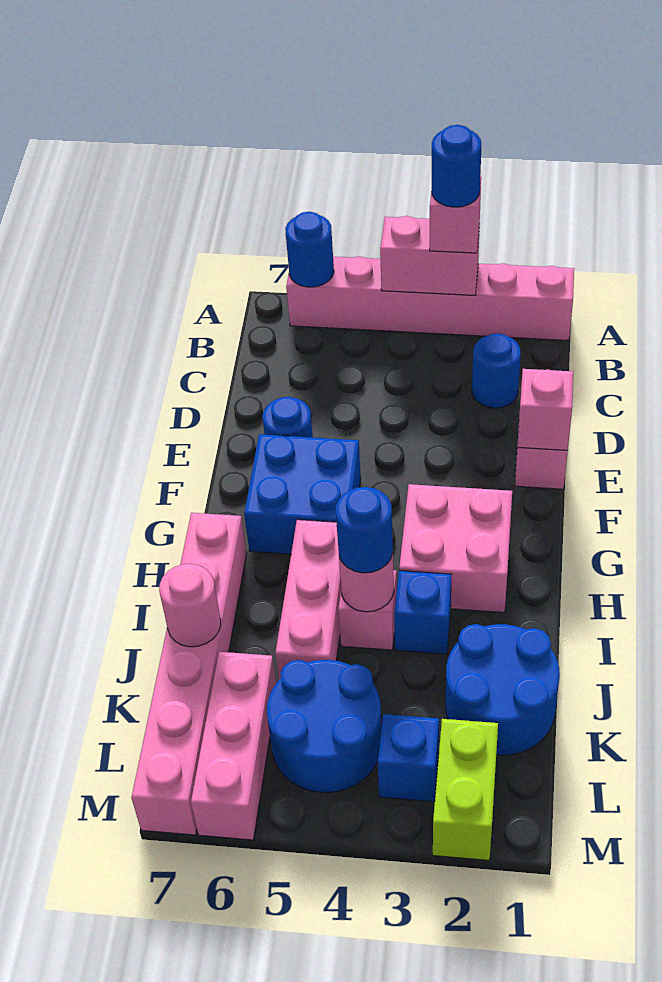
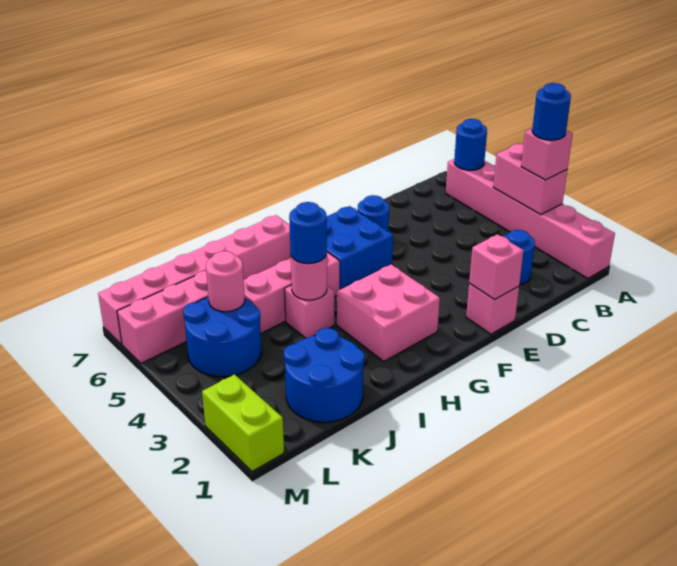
blue brick I3 level 1 -> none
pink round brick J7 level 2 -> pink round brick K5 level 2
lime brick L2:M2 level 1 -> lime brick M1:M2 level 1
blue brick L3 level 1 -> none

